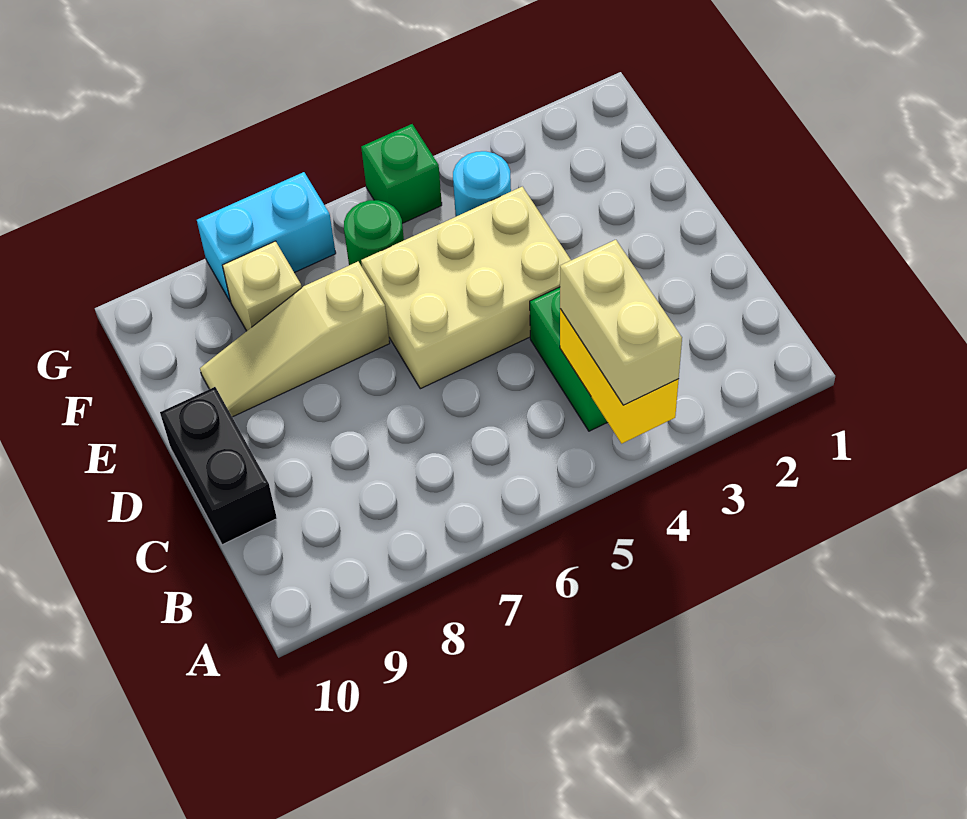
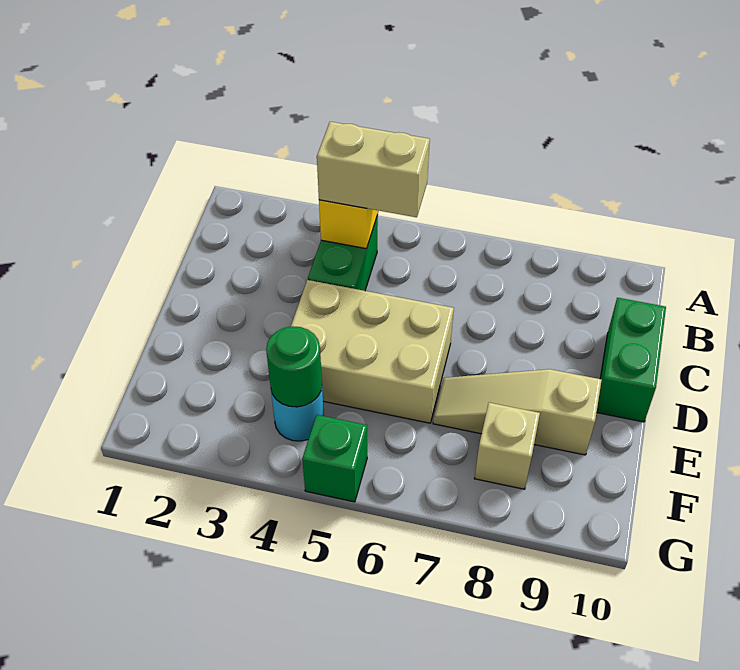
tan brick A4:B4 level 3 -> tan brick B4:B5 level 3
black brick C10:D10 level 1 -> green brick C10:D10 level 1
tan slope E7:E9 level 1 top 7 -> tan slope E7:E9 level 1 top 9
green round brick F6 level 1 -> green round brick F4 level 2
cyan brick G7:G8 level 1 -> none

